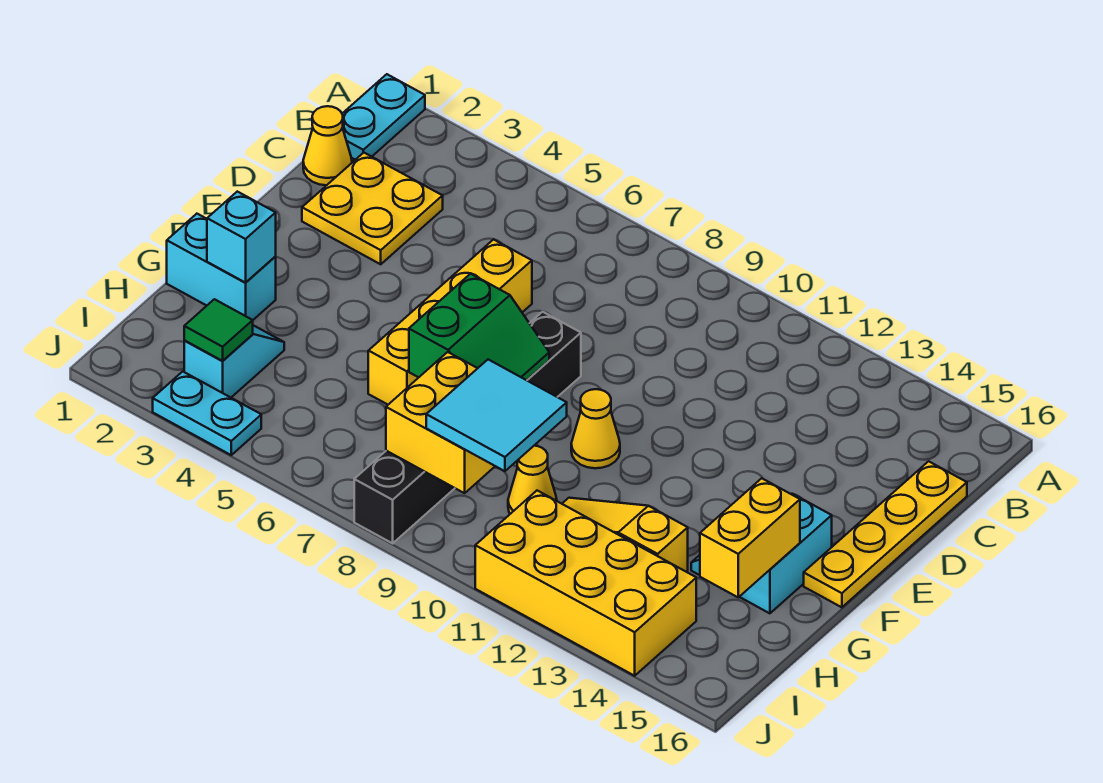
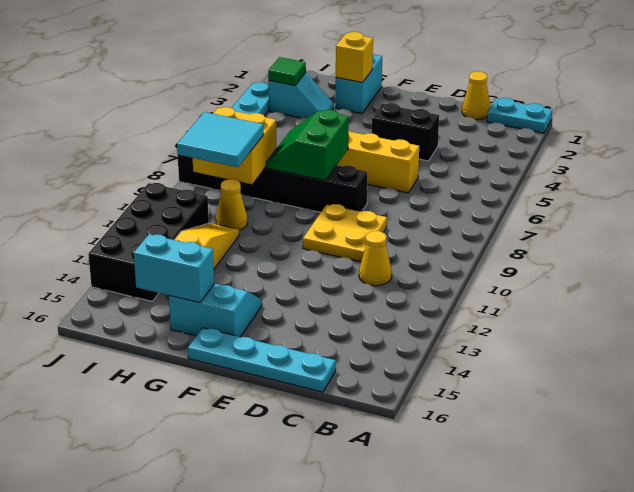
yellow plate C2:D3 level 1 -> yellow plate D9:E10 level 1
yellow plate C16:F16 level 1 -> cyan plate C16:F16 level 1
none -> black brick D4:E4 level 1
green slope F7:G8 level 2 top 7 -> green slope F7:G8 level 2 top F
yellow cone F10 level 1 -> yellow cone C11 level 1
cyan brick G2 level 2 -> yellow brick G2 level 2
yellow brick G15:H15 level 2 -> cyan brick G15:H15 level 2
yellow brick I11:J14 level 1 -> black brick I11:J14 level 1

